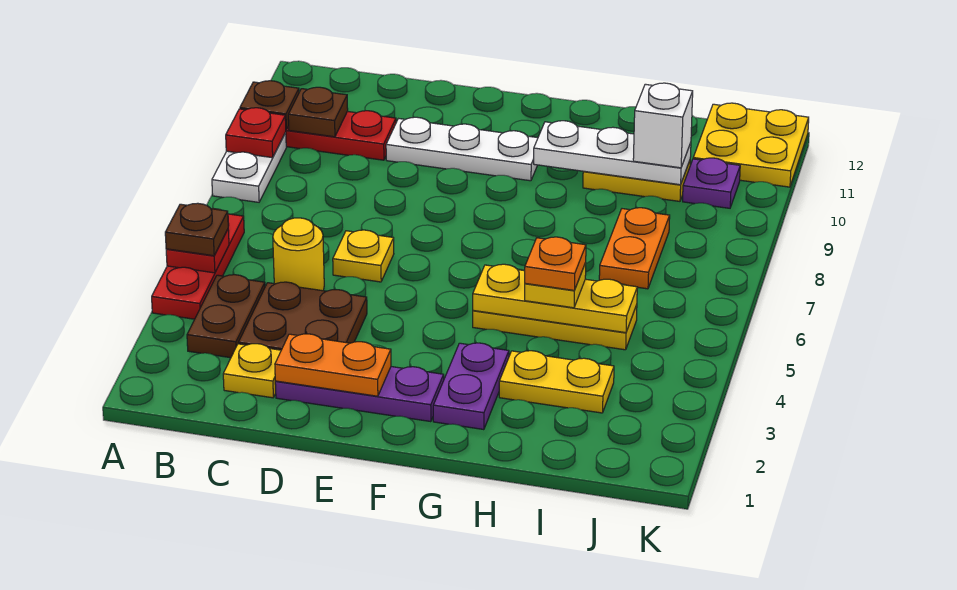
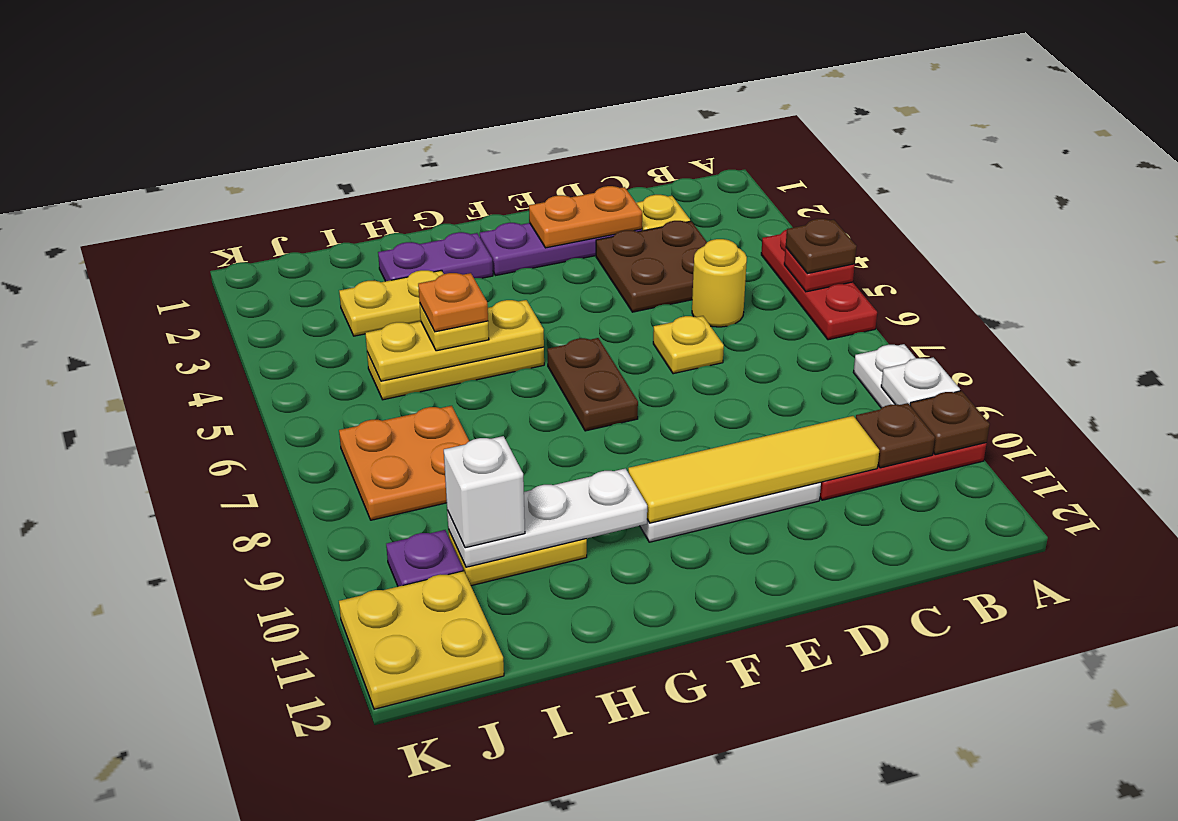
red plate A9 level 2 -> white plate A9 level 2
brown plate B3:B4 level 1 -> brown plate F6:F7 level 1
none -> yellow tile C10:F10 level 2
purple plate G2:G3 level 1 -> purple plate G2:H2 level 1
orange plate I7:I8 level 1 -> orange plate I7:J8 level 1

